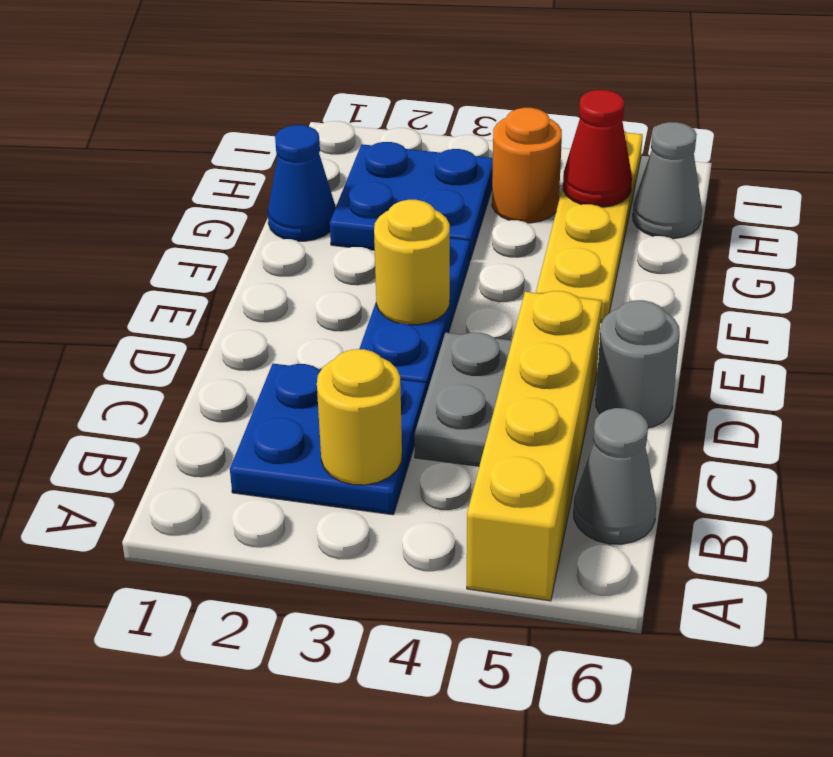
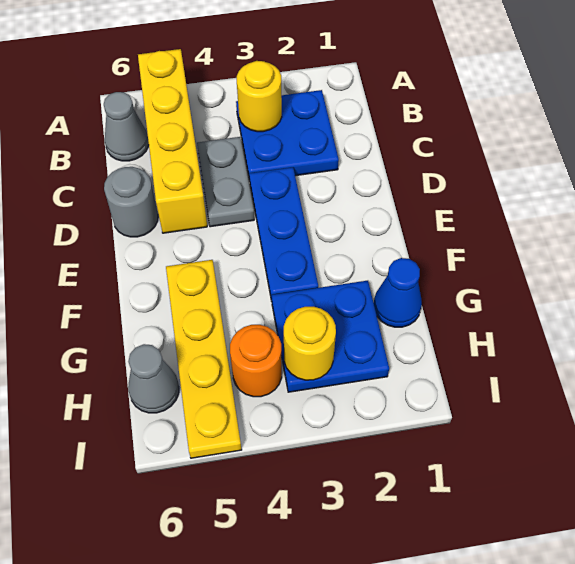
yellow round brick E3 level 2 -> yellow round brick H3 level 2
red cone H5 level 2 -> none

